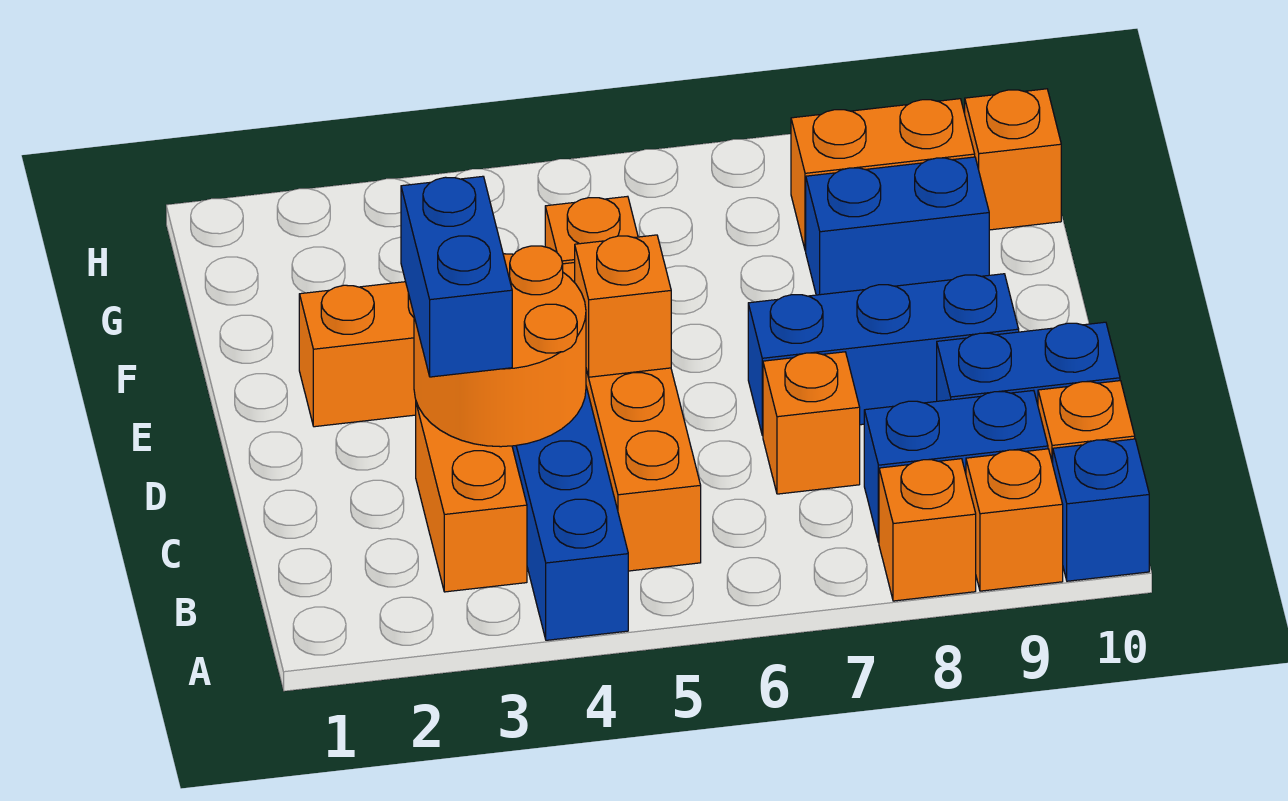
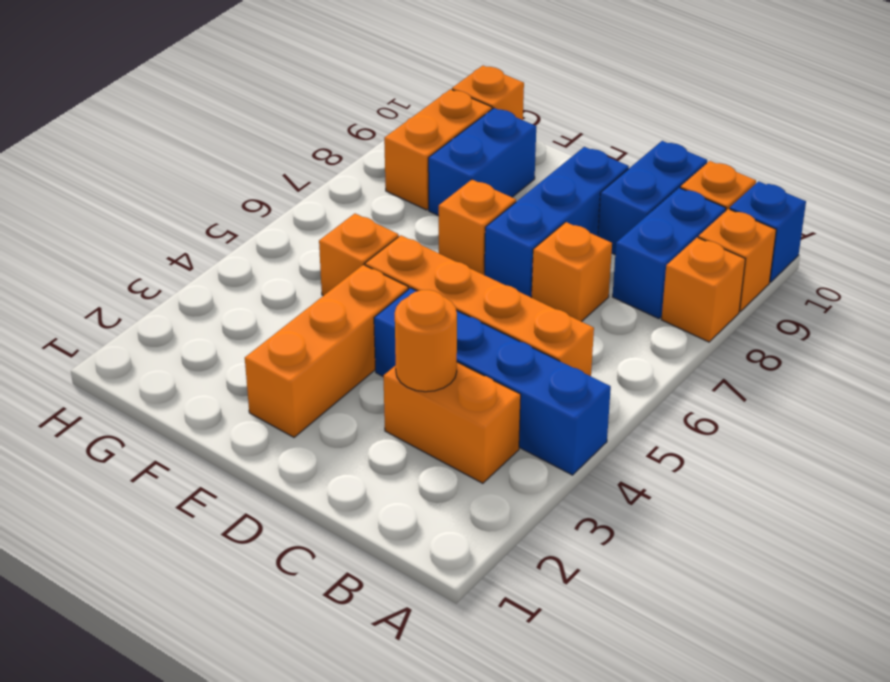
orange round brick C3:D4 level 2 -> orange round brick C3 level 2
blue brick C3:D3 level 3 -> none
orange brick D5 level 2 -> orange brick E7 level 1

